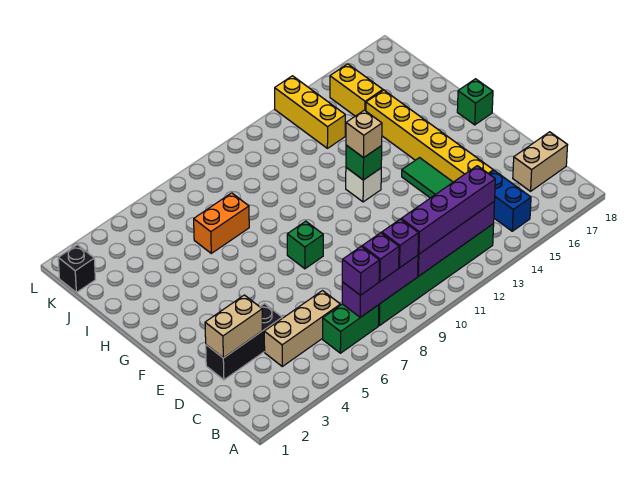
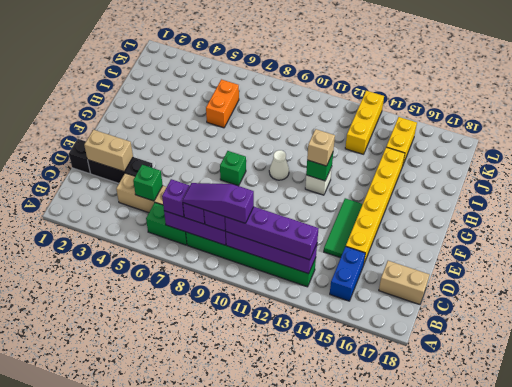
none -> purple slope B8:B10 level 4 top 10
none -> white cone G10 level 1
green brick G18 level 1 -> green brick C5 level 2
orange brick I6:I7 level 1 -> orange brick I6:J6 level 1
black brick K1 level 1 -> black brick D1 level 1

